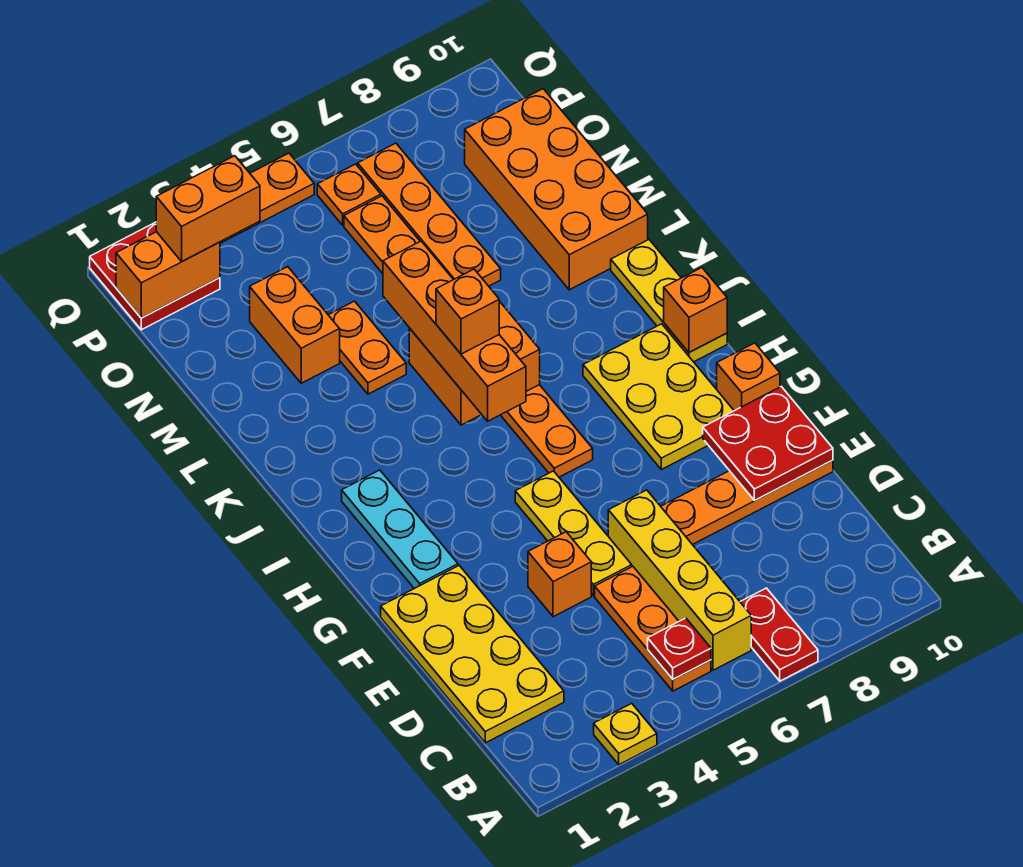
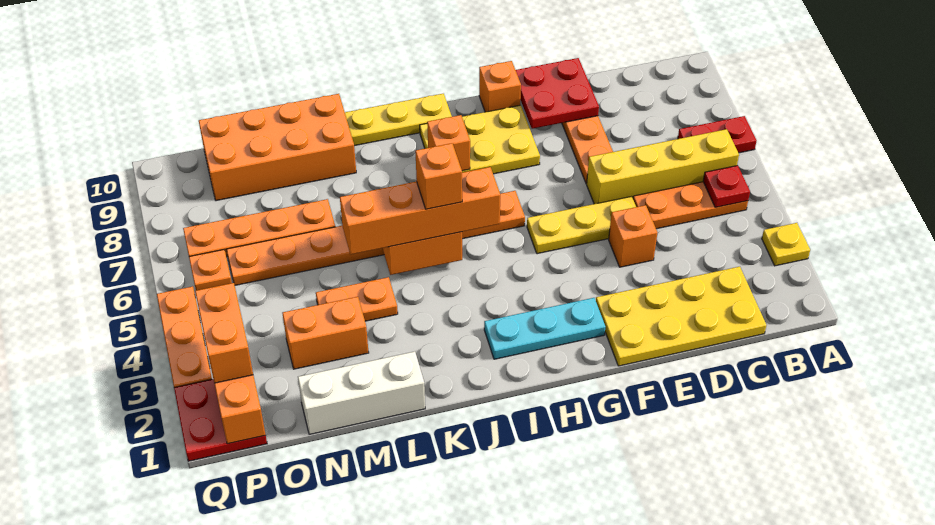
orange brick I10 level 2 -> orange brick I8 level 2
none -> white brick L1:N1 level 1

